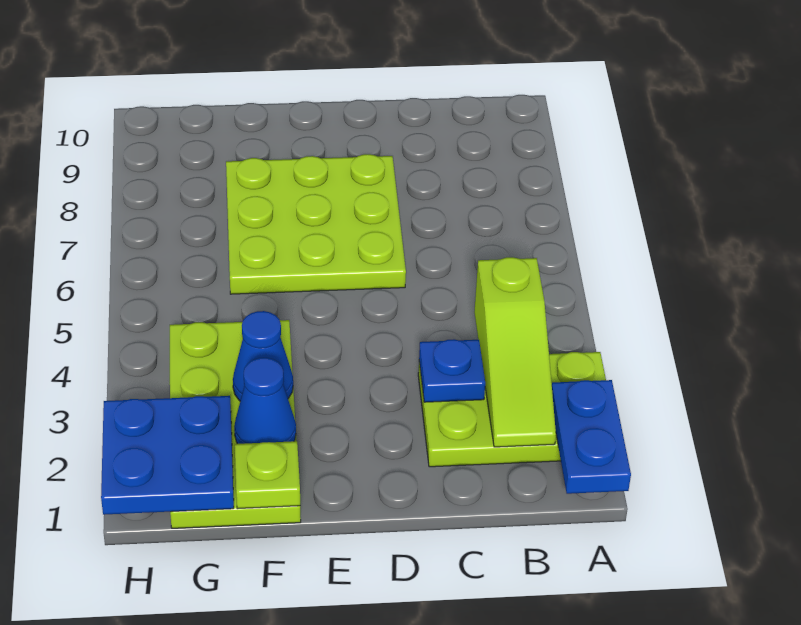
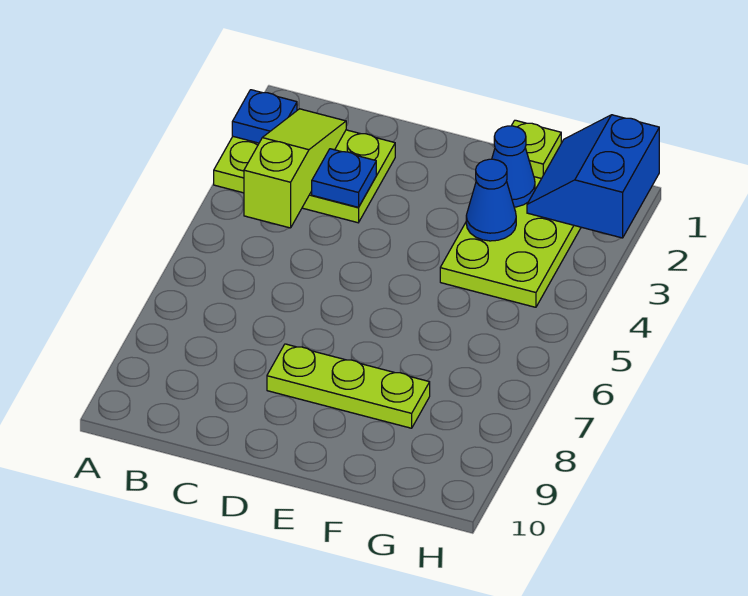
blue plate A1:A2 level 2 -> blue plate A2 level 2
lime plate D6:F8 level 1 -> lime plate D8:F8 level 1
blue plate G1:H2 level 2 -> blue slope G1:H2 level 2 top H

